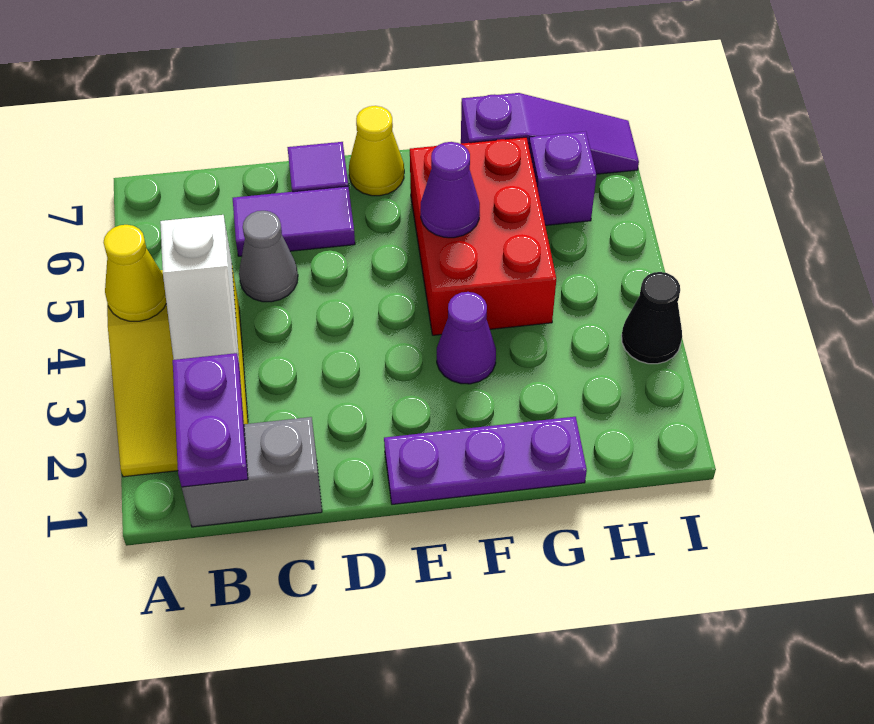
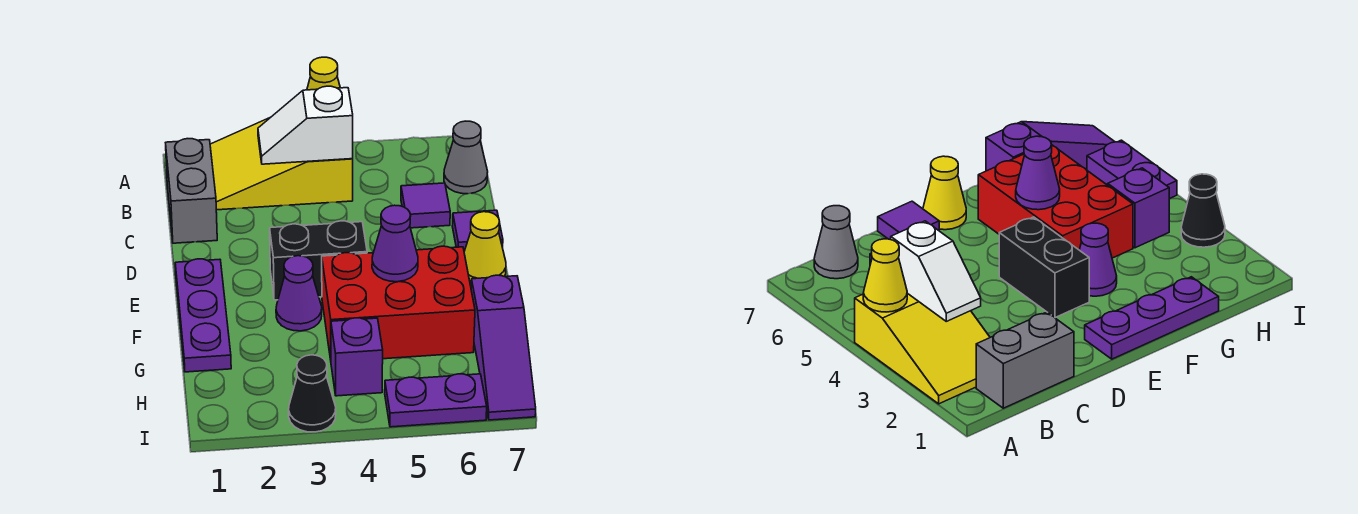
purple plate B1:B2 level 2 -> purple plate I5:I6 level 1
grey cone C5 level 1 -> grey cone B7 level 1
purple tile C6:D6 level 1 -> purple tile C6 level 1
none -> black brick E3:E4 level 1
purple brick H6 level 1 -> purple brick H4 level 1

